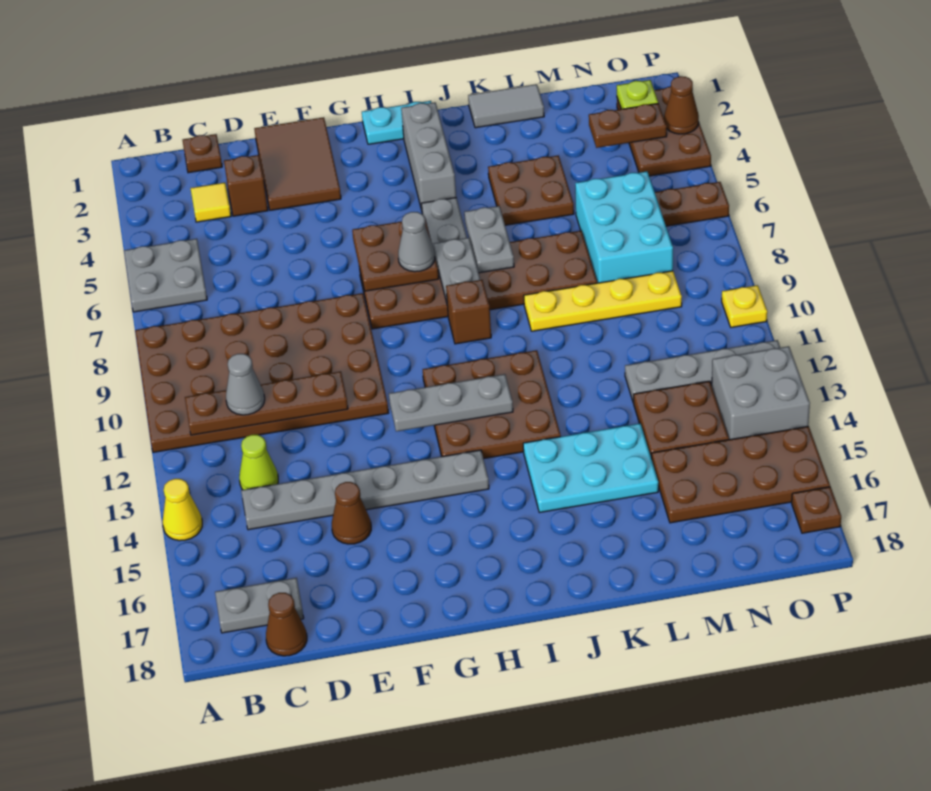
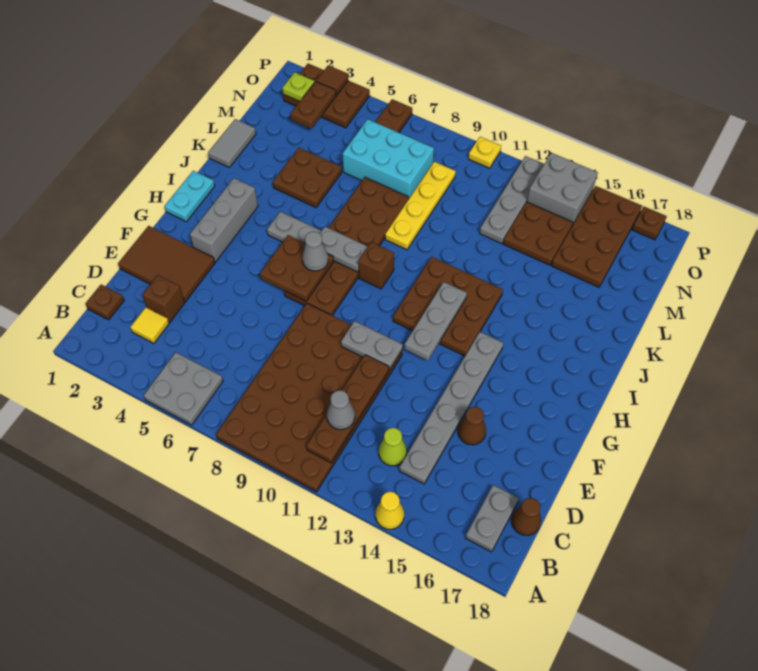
grey brick I2:I4 level 1 -> grey brick G3:I3 level 1
grey plate J6:J7 level 2 -> grey plate F10:F11 level 2
cyan plate J14:L15 level 1 -> none
brown cone P3 level 2 -> brown tile P3 level 2

